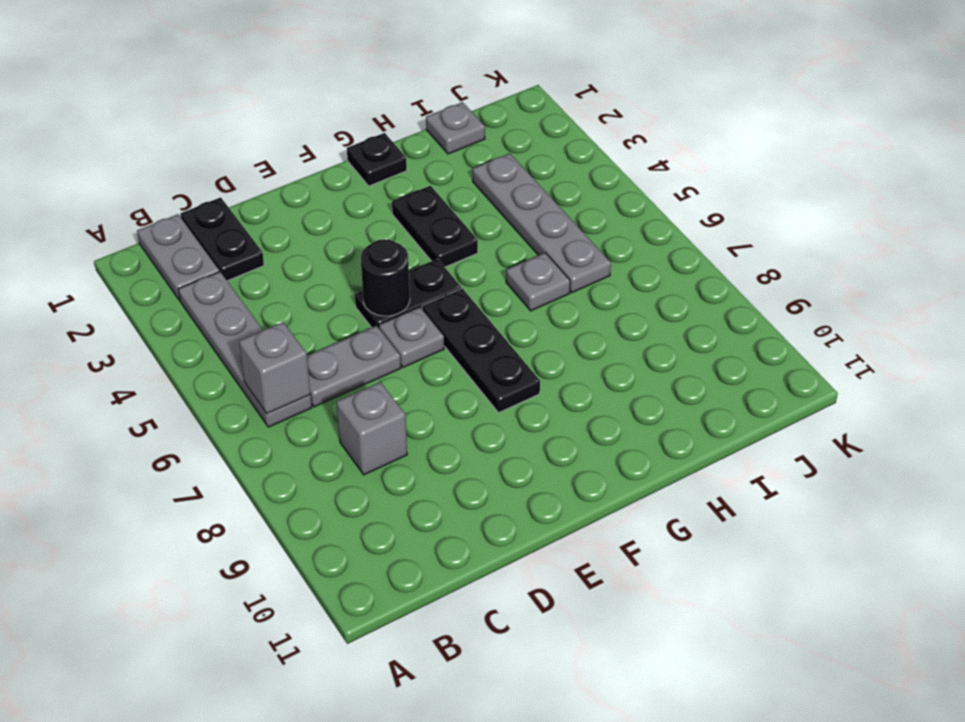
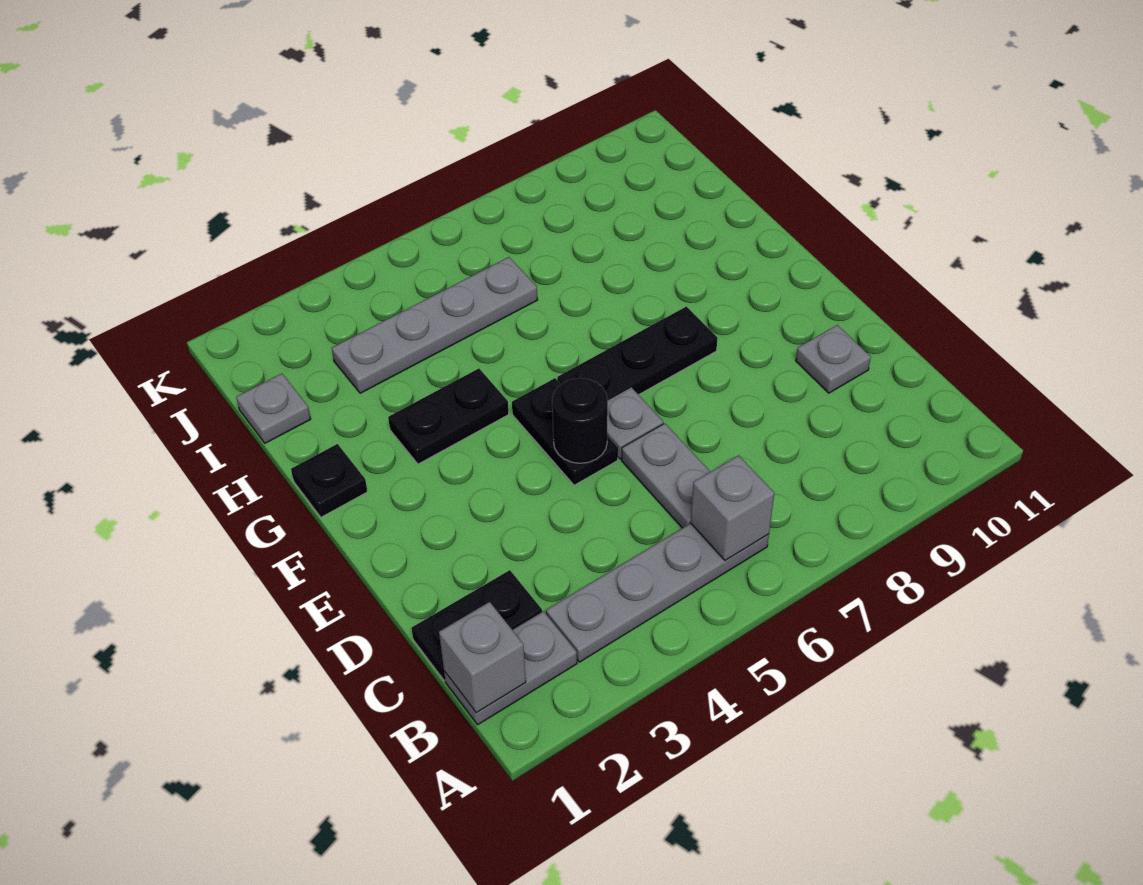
grey brick C8 level 1 -> grey brick B1 level 2
grey plate H6 level 1 -> grey plate D10 level 1

